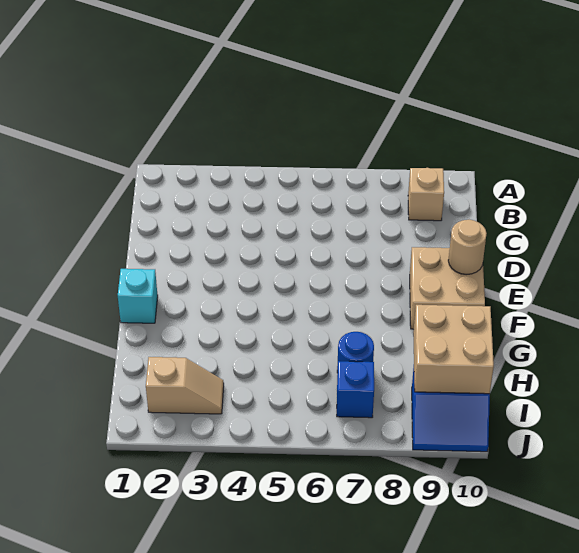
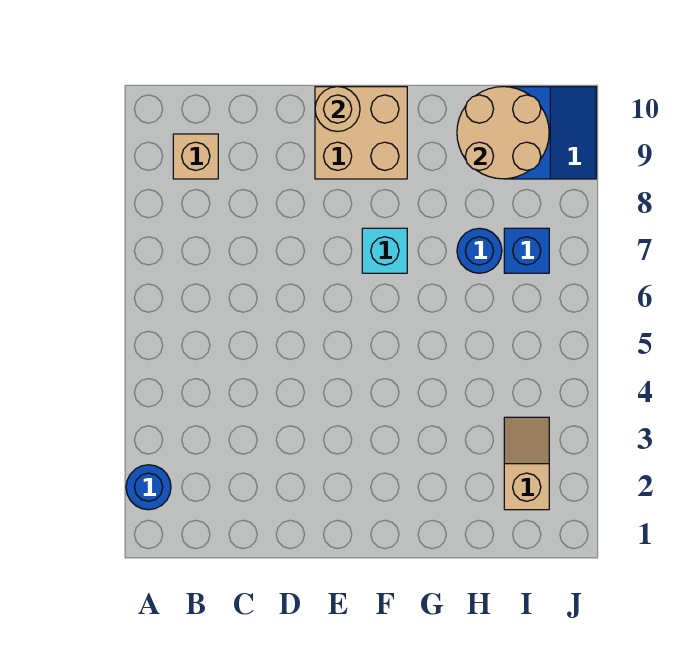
none -> blue round brick A2 level 1
cyan brick F1 level 1 -> cyan brick F7 level 1
tan brick H9:I10 level 2 -> tan round brick H9:I10 level 2

